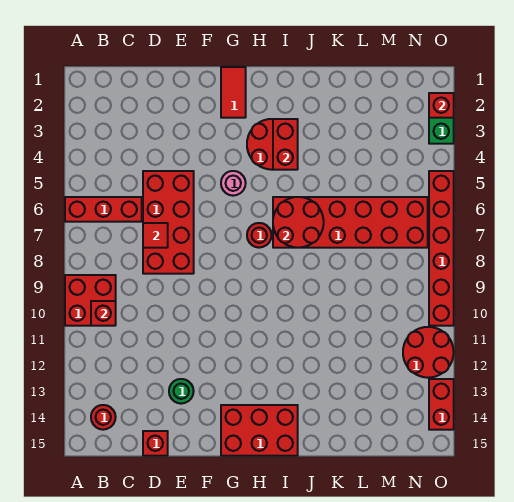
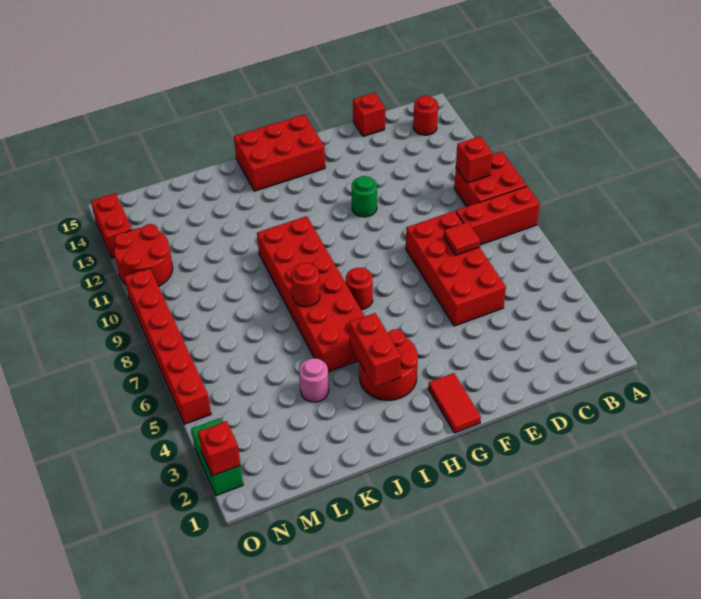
red brick A6:C6 level 1 -> red brick A8:C8 level 1
green round brick E13 level 1 -> green round brick F11 level 1
pink round brick G5 level 1 -> pink round brick K4 level 1
red brick I6:N7 level 1 -> red brick I5:J10 level 1
red round brick I6:J7 level 2 -> red round brick J7 level 2

